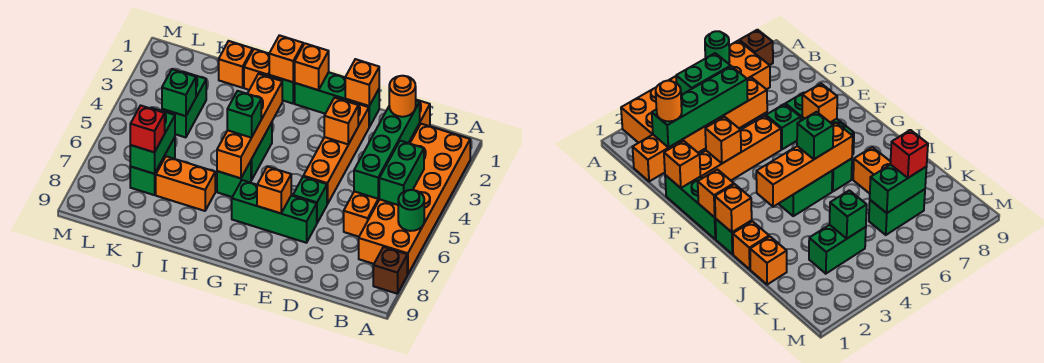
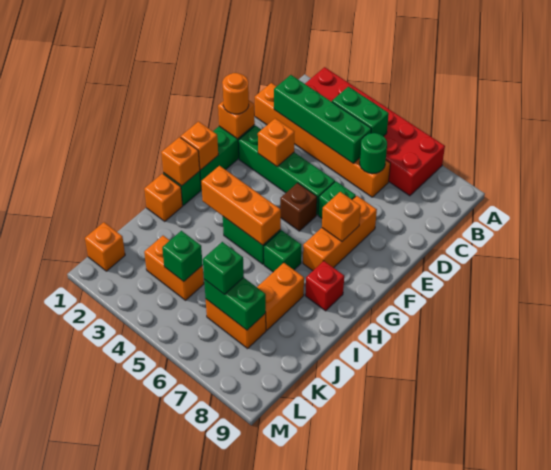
orange brick A2:B7 level 1 -> red brick A2:B7 level 1
green round brick A6 level 2 -> green round brick C6 level 2
brown brick A8 level 1 -> brown brick F5 level 1
orange round brick C2 level 3 -> orange round brick E1 level 3
orange brick E2:E5 level 1 -> green brick E2:E5 level 1
green brick E7:G7 level 1 -> orange brick E7:G7 level 1
orange brick H3:H6 level 2 -> orange brick H3:H5 level 2
green brick H5 level 3 -> green brick K6 level 3
orange brick J1 level 1 -> orange brick L1 level 1
green brick K3:K4 level 1 -> orange brick K3:K4 level 1
green brick K6:K7 level 1 -> orange brick K6:K7 level 1
red brick K7 level 3 -> red brick H8 level 1

